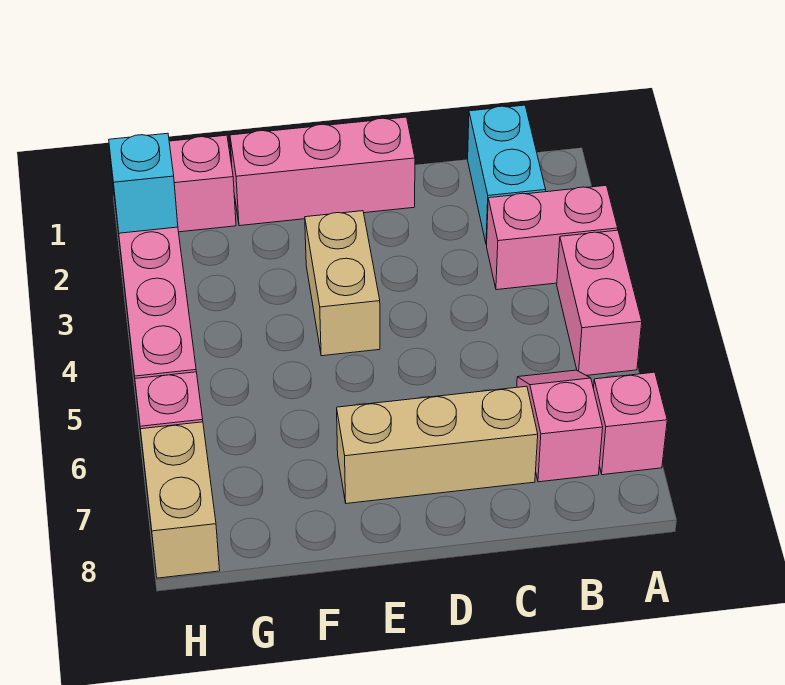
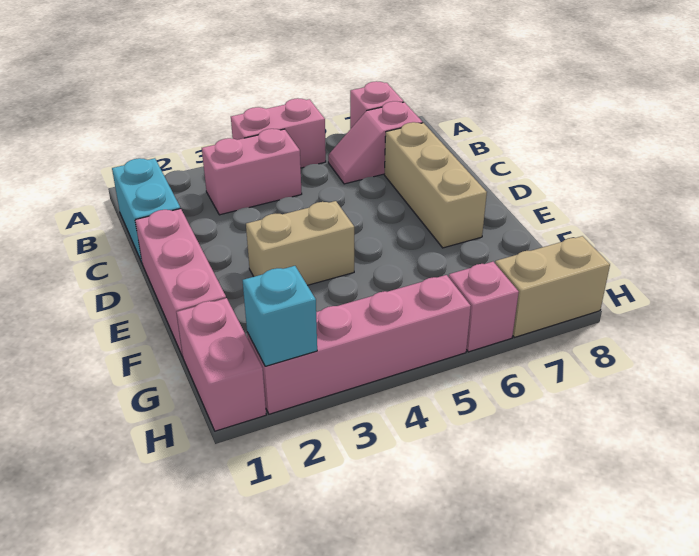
pink brick A3:B3 level 1 -> pink brick B3:B4 level 1
cyan brick B1:B2 level 1 -> cyan brick B1:C1 level 1

